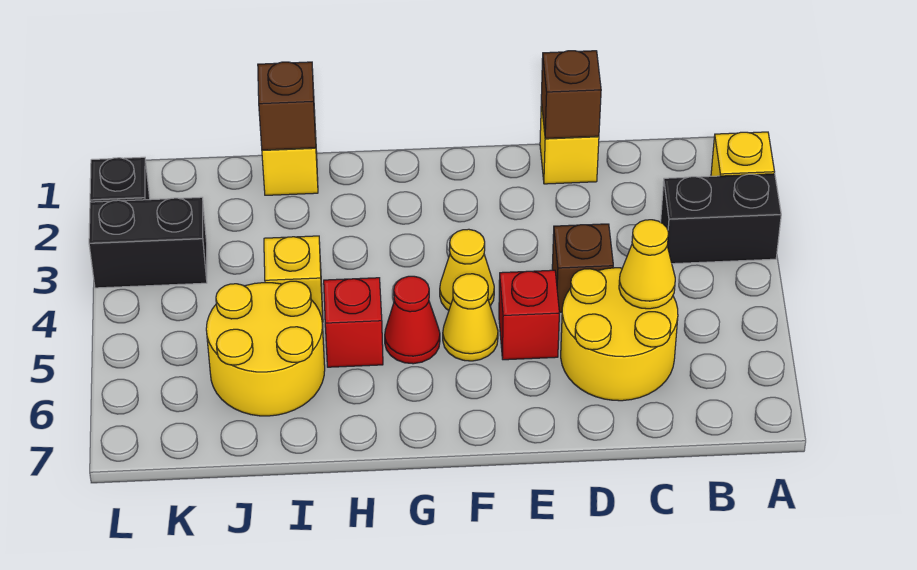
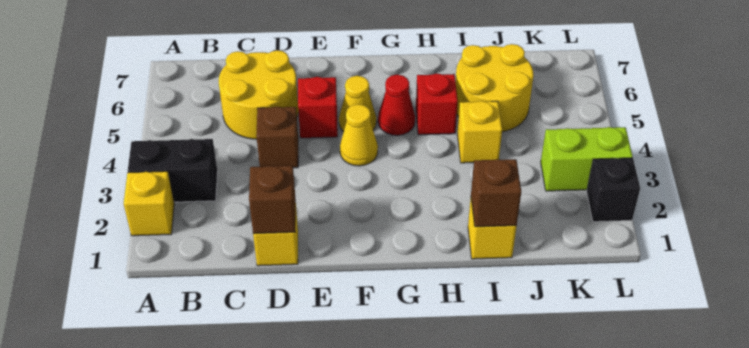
yellow cone C5 level 2 -> none
black brick K3:L3 level 1 -> lime brick K3:L3 level 1

